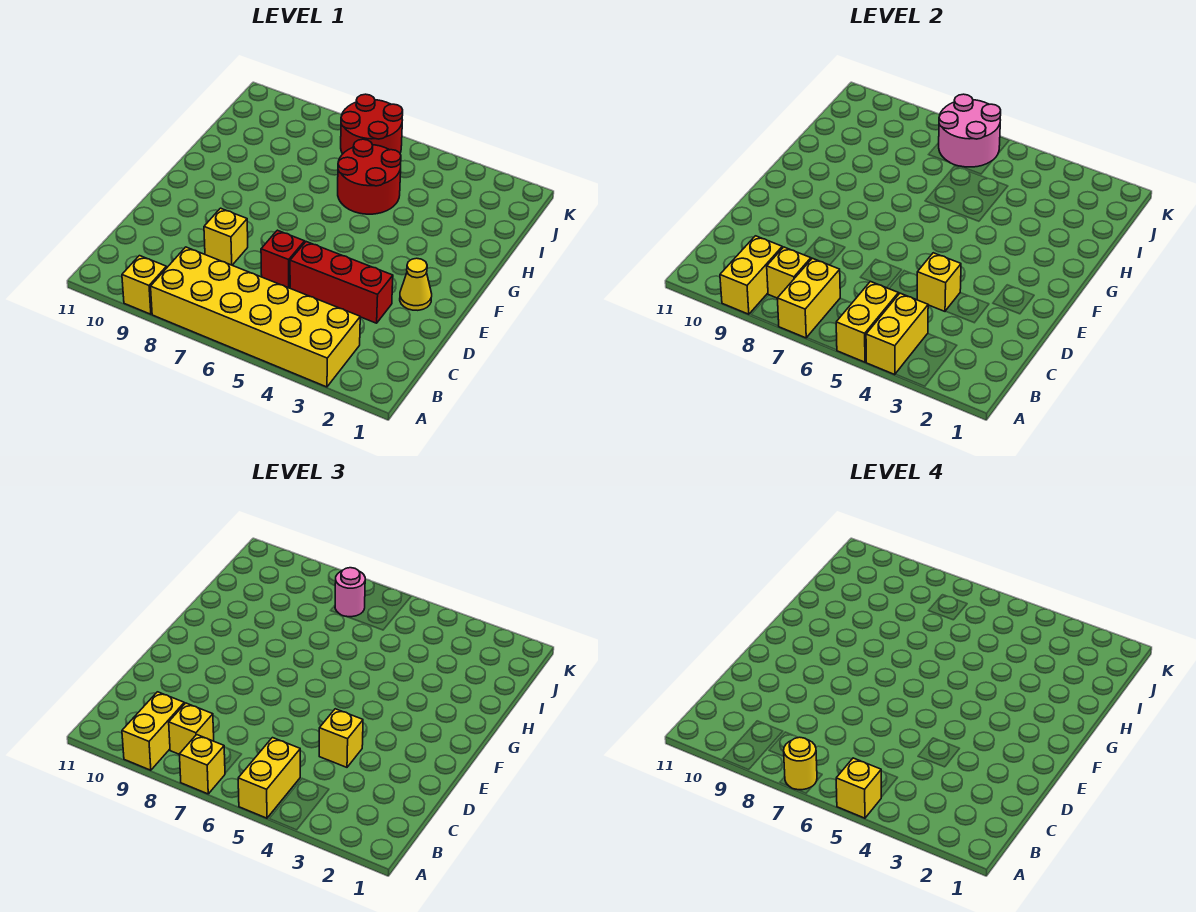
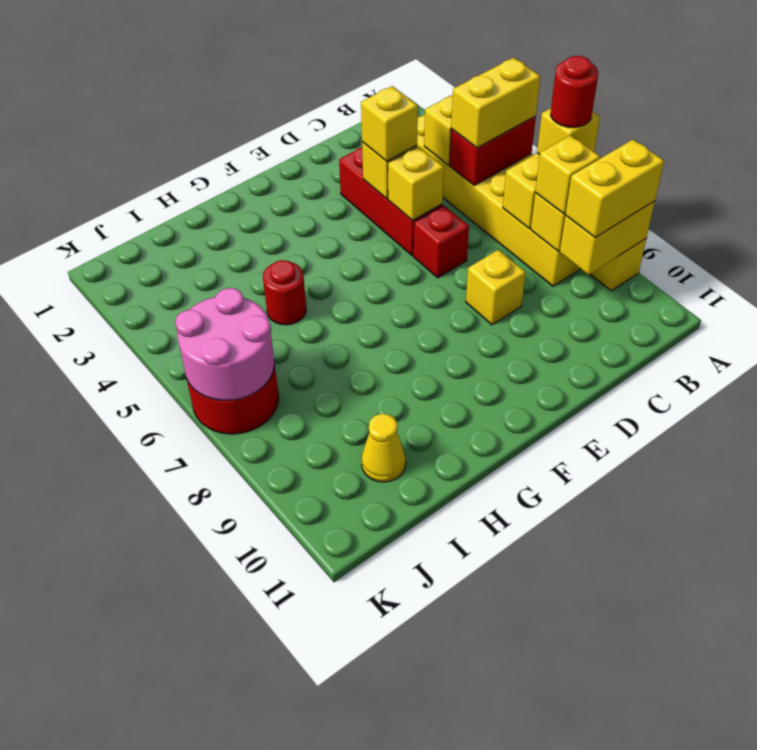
yellow brick A5:B5 level 2 -> red brick A5:B5 level 2
yellow brick A5 level 4 -> yellow brick D5 level 2
yellow round brick A7 level 4 -> red round brick A7 level 4
yellow cone E2 level 1 -> yellow cone I10 level 1
red round brick H5:I6 level 1 -> red round brick H5 level 1
pink round brick J7 level 3 -> none

